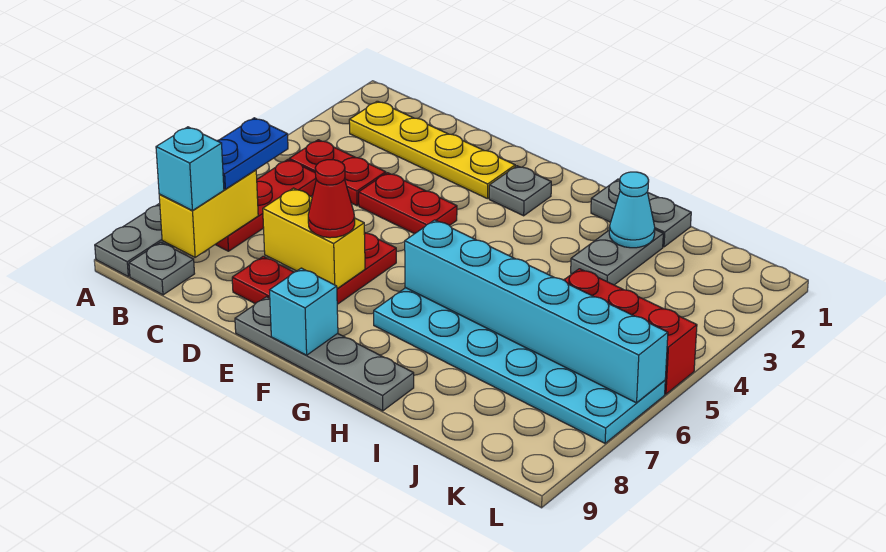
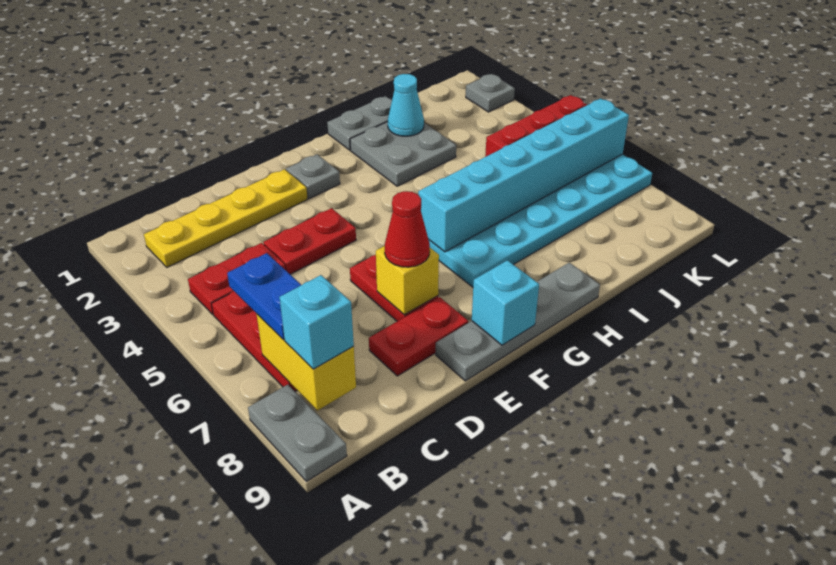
grey plate B9 level 1 -> grey plate L2 level 1
yellow brick D7:E7 level 2 -> yellow brick E7 level 2
grey plate I2:I3 level 1 -> grey plate H2:I3 level 1

